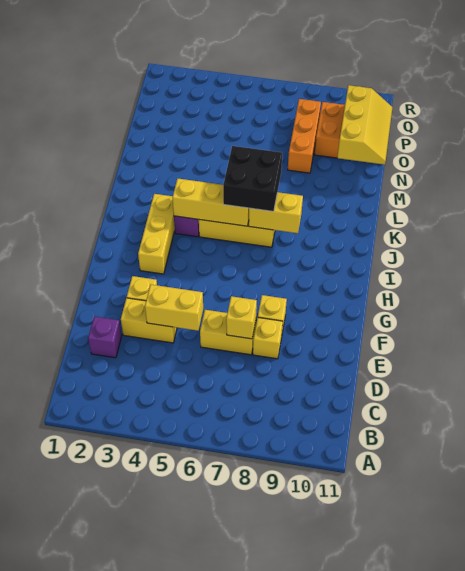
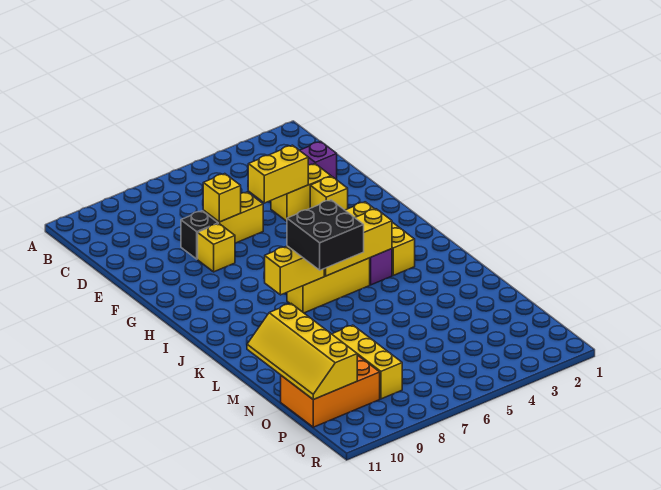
yellow brick E8 level 1 -> black brick E8 level 1
orange brick N8:P8 level 1 -> yellow brick N8:P8 level 1
yellow slope N10:P11 level 2 top 10 -> yellow slope M10:P11 level 2 top 10

